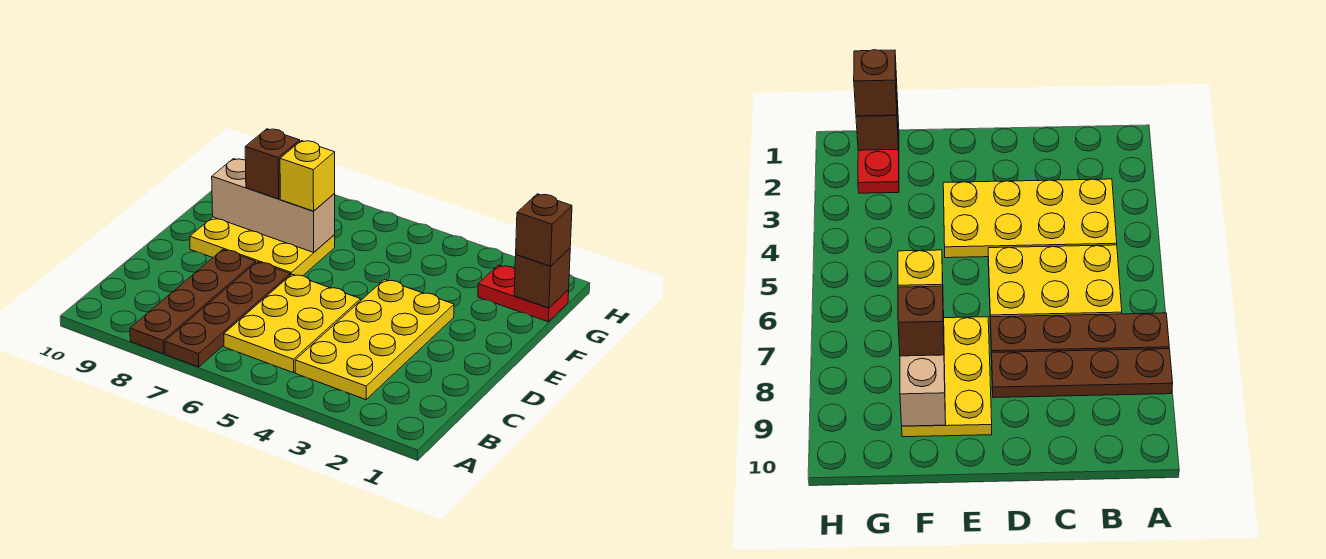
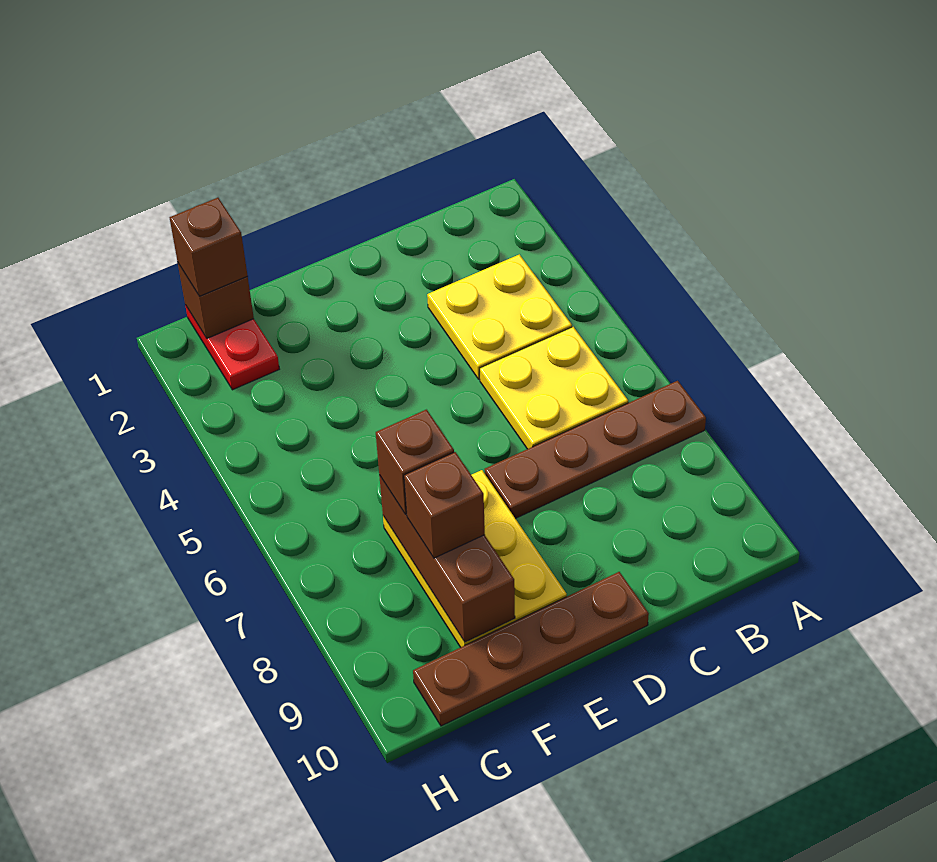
brown plate A8:D8 level 1 -> brown plate D10:G10 level 1
yellow plate B3:E4 level 1 -> yellow plate B3:C4 level 1
yellow plate B5:D6 level 1 -> yellow plate B5:C6 level 1
tan brick F7:F9 level 2 -> brown brick F7:F9 level 2
yellow brick F7 level 3 -> brown brick F7 level 3

